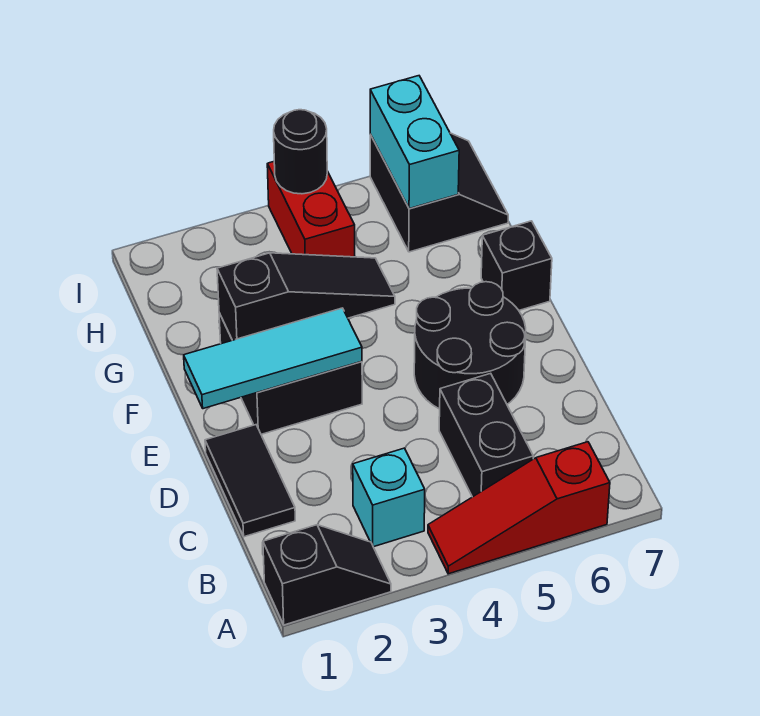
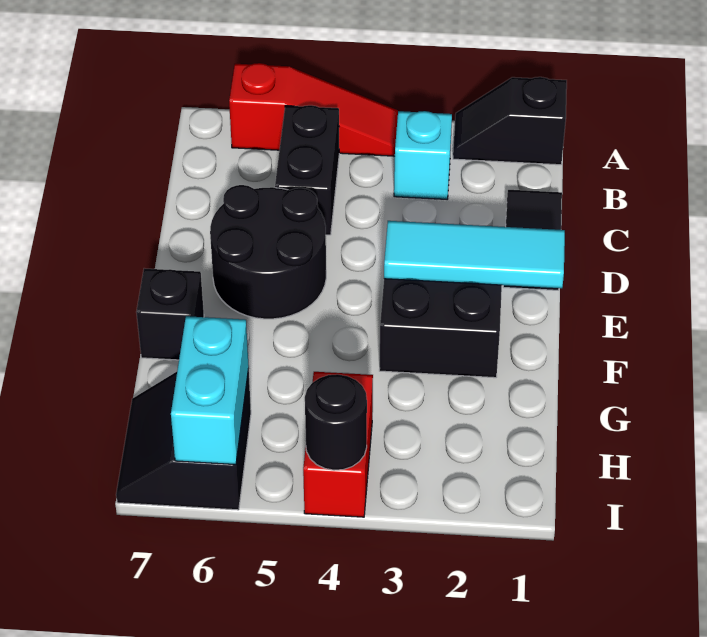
black slope F2:F4 level 2 top 2 -> none

